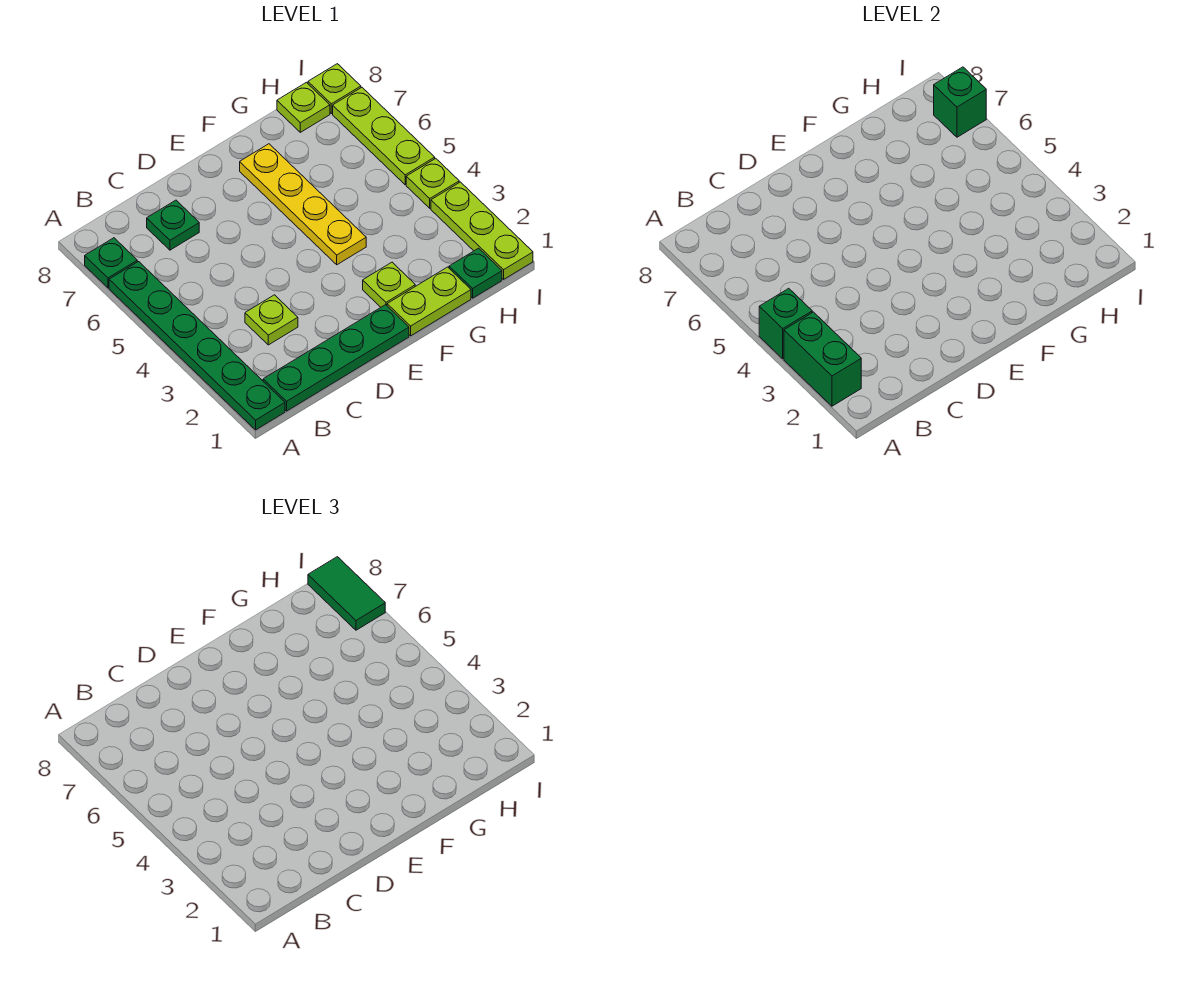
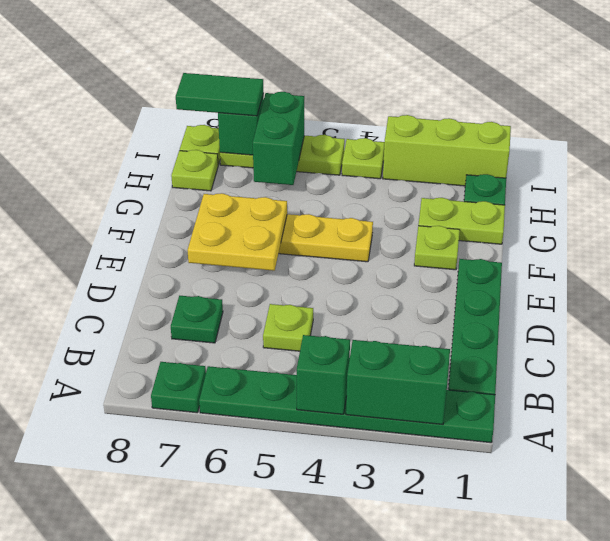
lime plate C3 level 1 -> lime plate C5 level 1
none -> yellow plate E6:F7 level 2
lime plate F1:G1 level 1 -> lime plate G1:G2 level 1
none -> green brick H6:I6 level 2
lime plate I1:I3 level 1 -> lime brick I1:I3 level 1

